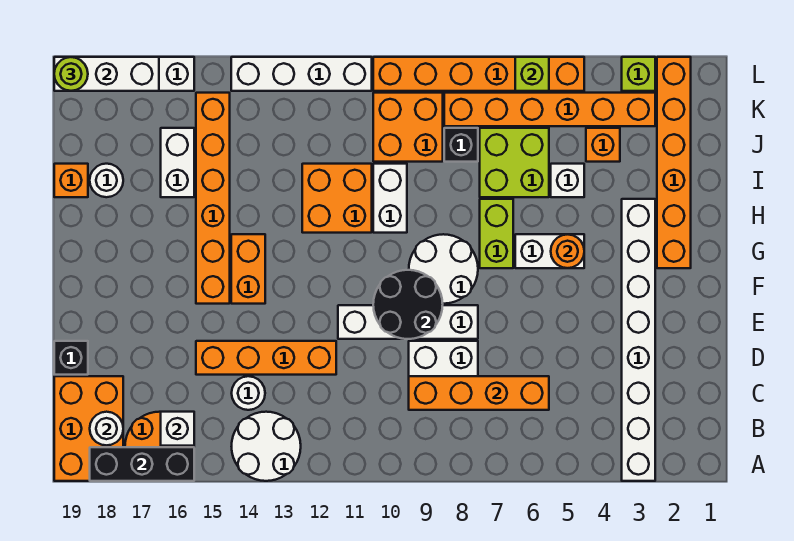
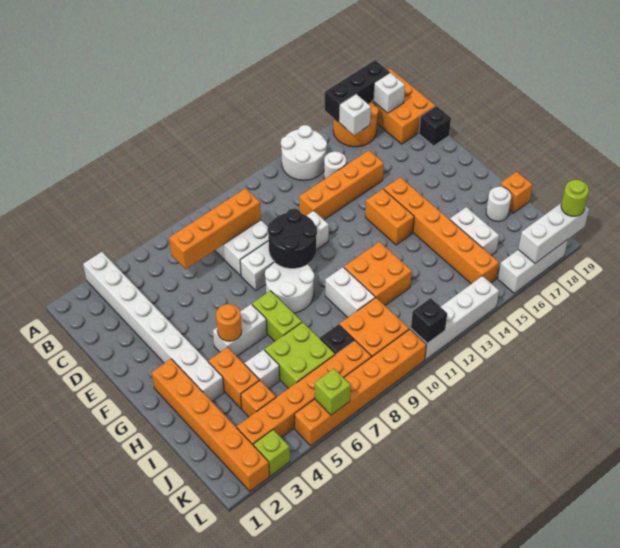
white round brick B18 level 2 -> white brick B18 level 2
none -> orange brick H4:I4 level 1
none -> black brick L11 level 2

